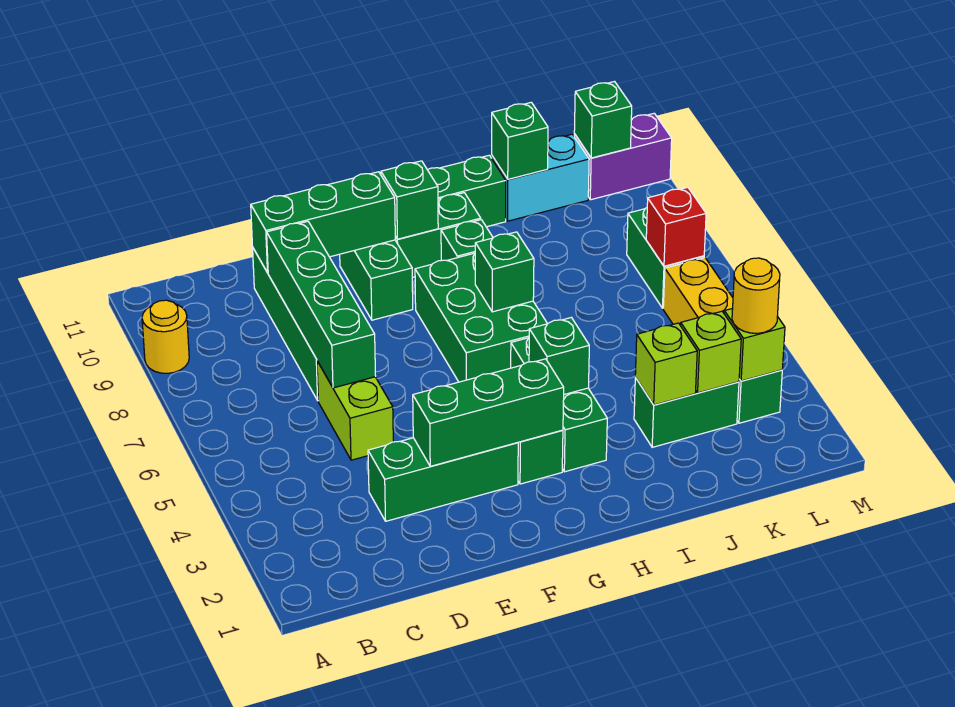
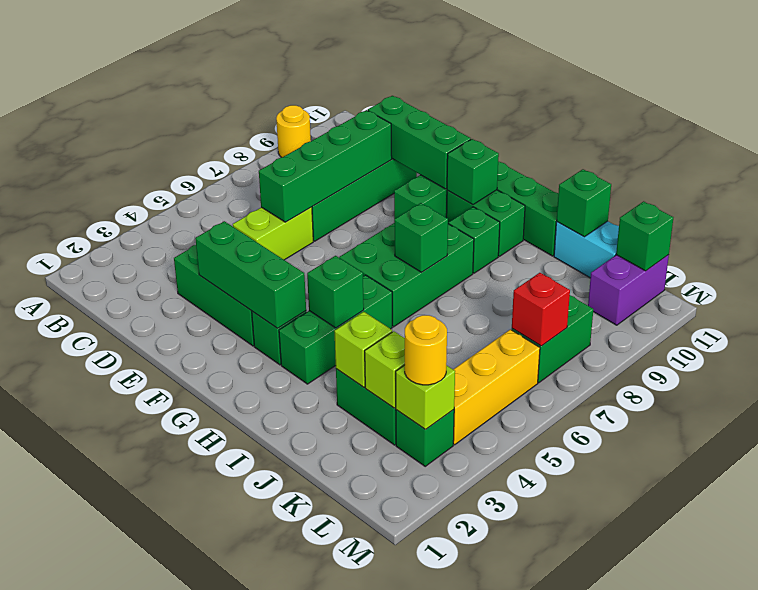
purple brick L11:M11 level 1 -> purple brick L10:L11 level 1

